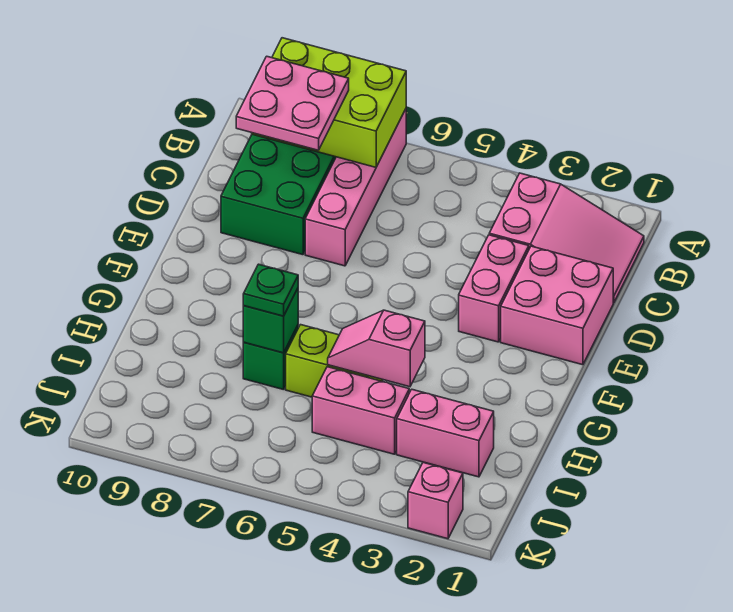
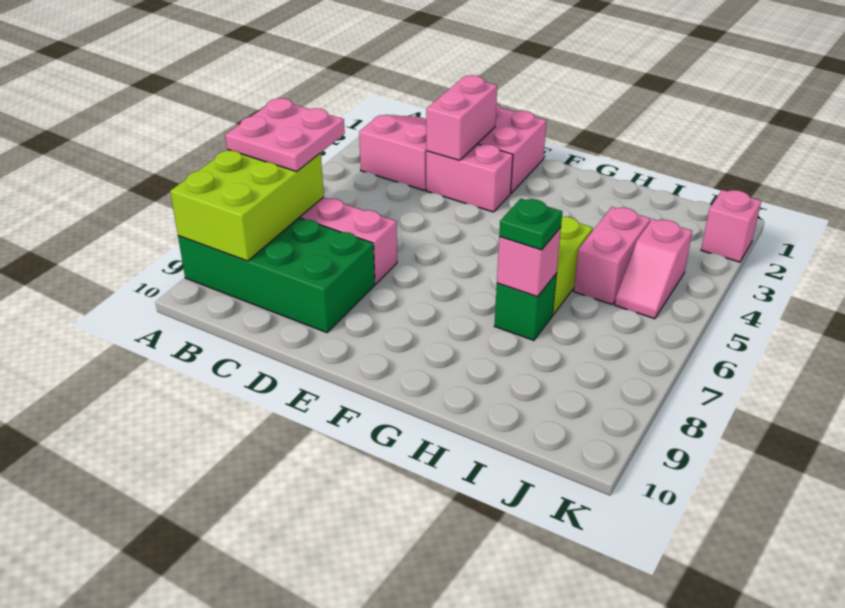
pink plate B8:C9 level 3 -> pink plate A6:B7 level 3
pink slope H4:H5 level 2 top 4 -> pink slope J4:J5 level 1 top 4
green brick H7 level 2 -> pink brick H7 level 2
pink brick I2:I3 level 1 -> pink brick D2:D3 level 2

